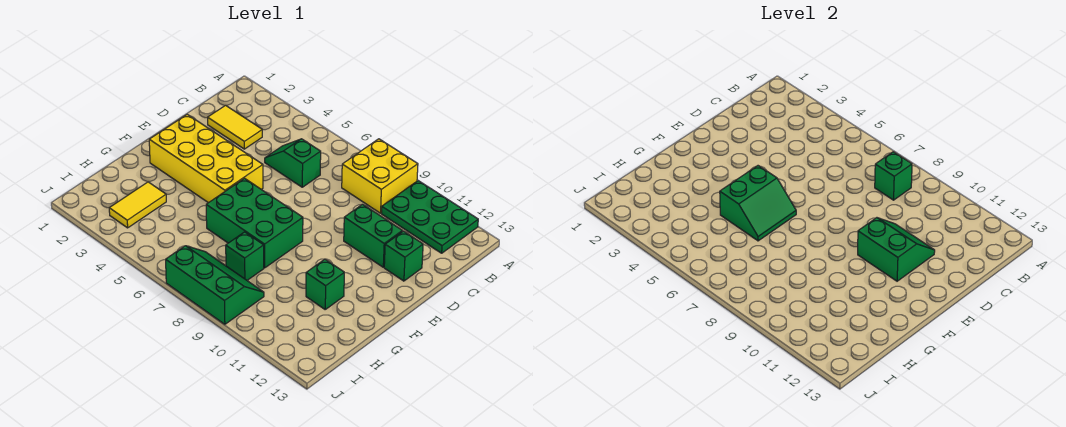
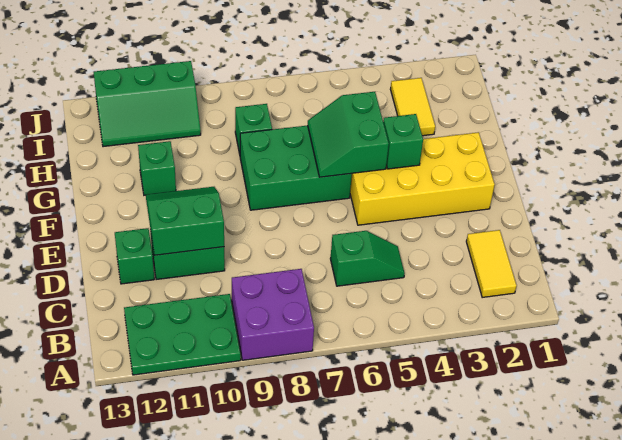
yellow brick A8:B9 level 1 -> purple brick A8:B9 level 1
green brick B8 level 2 -> green brick F4 level 2
yellow tile C2:C3 level 1 -> yellow tile B2:C2 level 1
green slope D10:E11 level 2 top E -> green slope D10:E11 level 2 top D
green slope I7:J9 level 1 top J -> green slope I10:J12 level 1 top J

